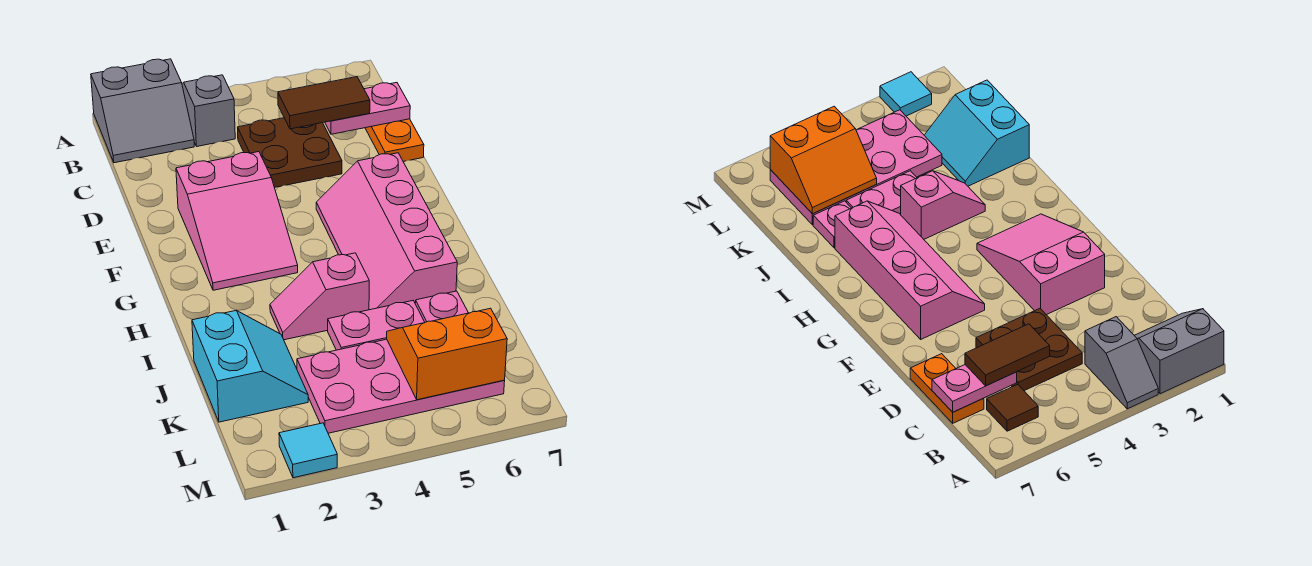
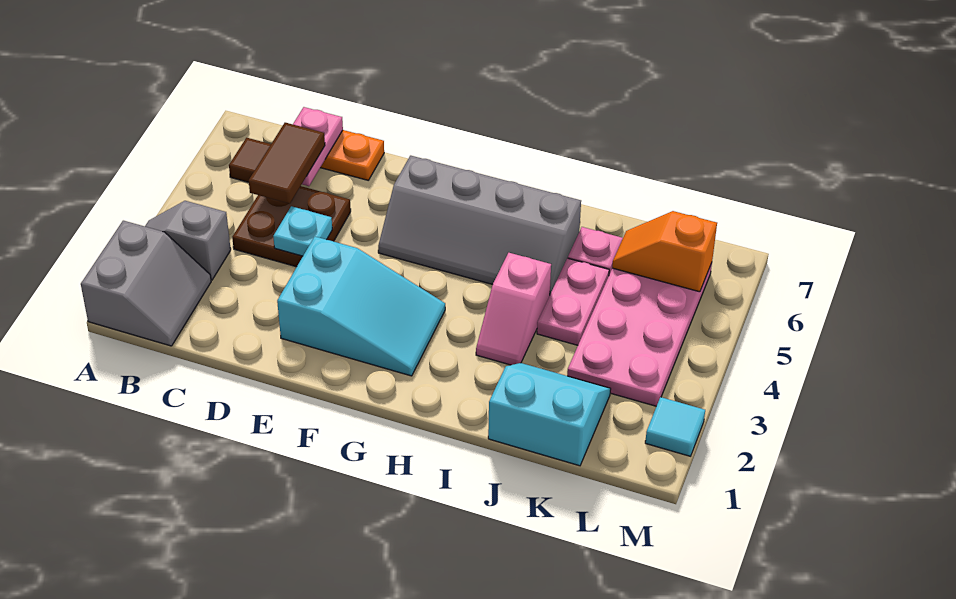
none -> cyan plate D4 level 2
pink slope E2:G3 level 1 top E -> cyan slope E2:G3 level 1 top E
pink slope F5:I6 level 1 top 6 -> grey slope F5:I6 level 1 top 6
orange slope K5:L6 level 2 top L -> orange slope K6:L6 level 2 top L

